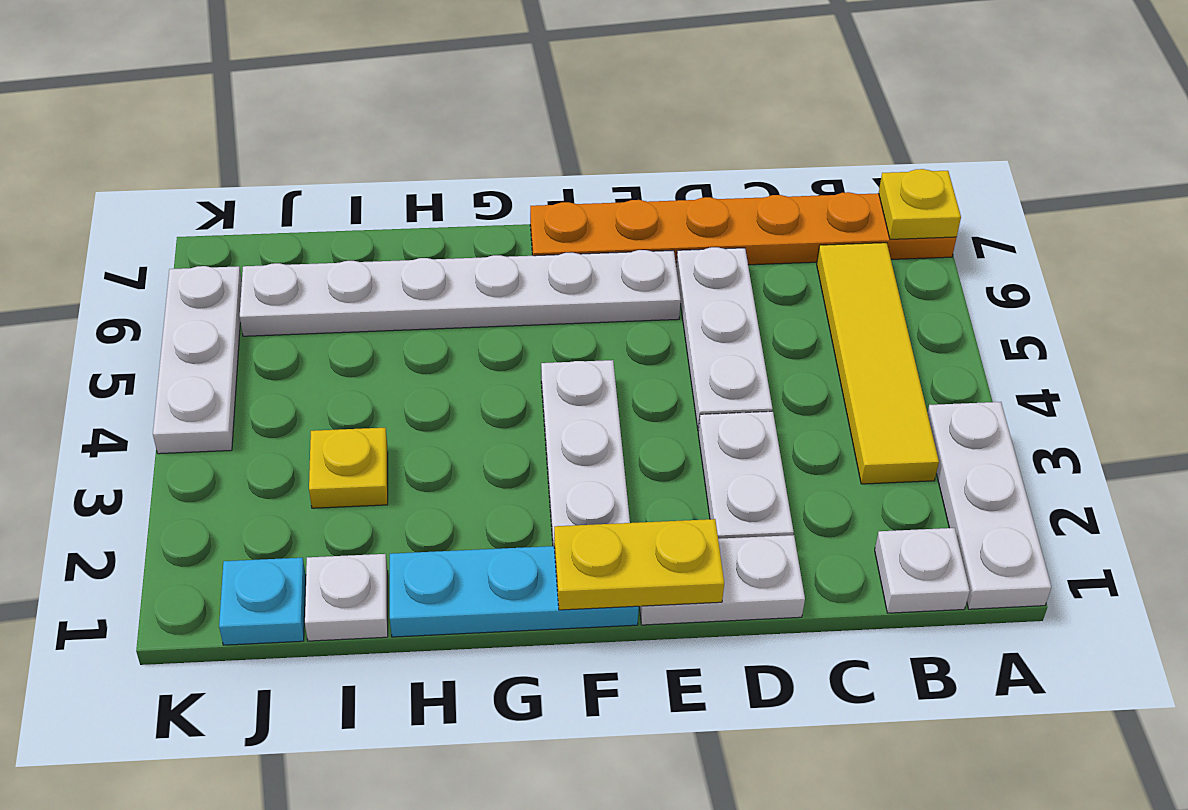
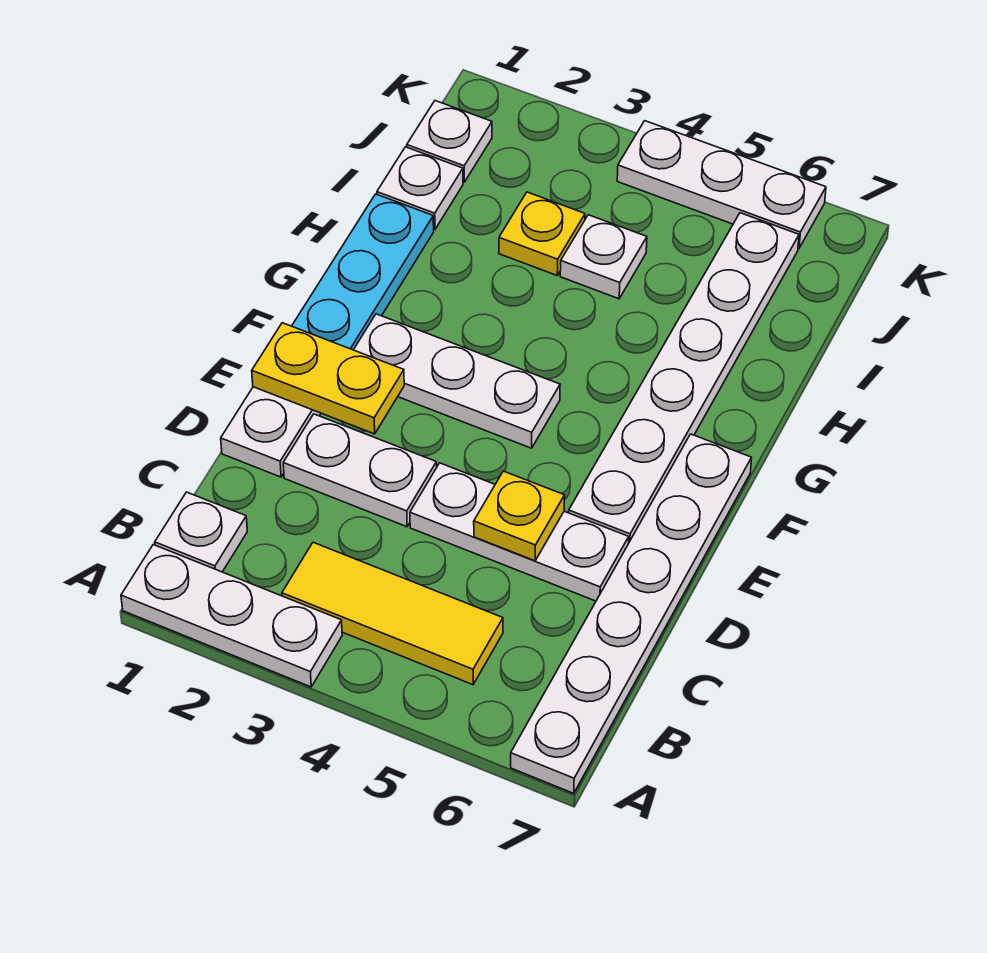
orange plate A7:F7 level 1 -> white plate A7:F7 level 1
yellow plate A7 level 2 -> yellow plate D5 level 2
yellow tile B3:B6 level 1 -> yellow tile B3:B5 level 1
yellow plate E1:F1 level 2 -> yellow plate E1:E2 level 2
none -> white plate I4 level 1
cyan plate J1 level 1 -> white plate J1 level 1

